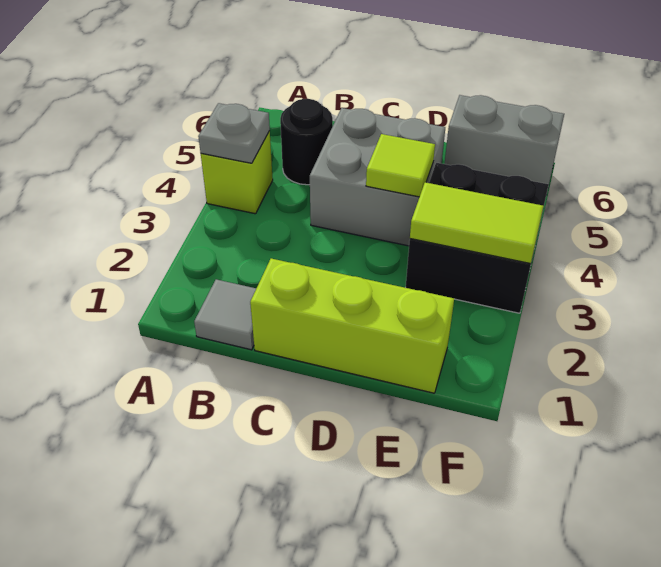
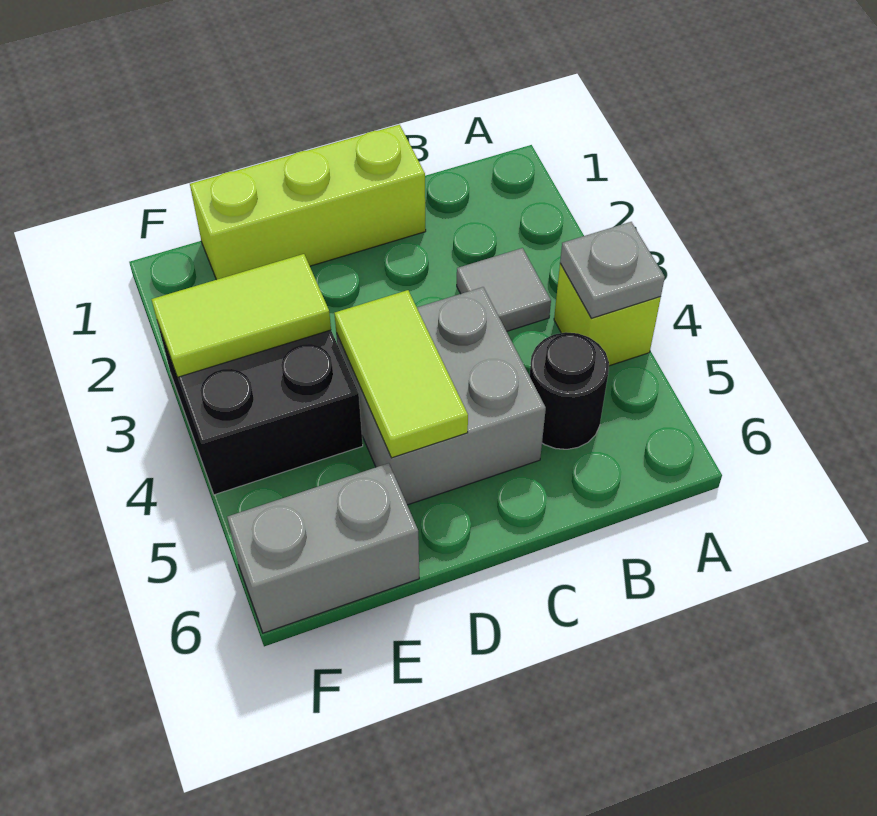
grey tile B1 level 1 -> grey tile B3 level 1
lime tile D4 level 2 -> lime tile D4:D5 level 2

